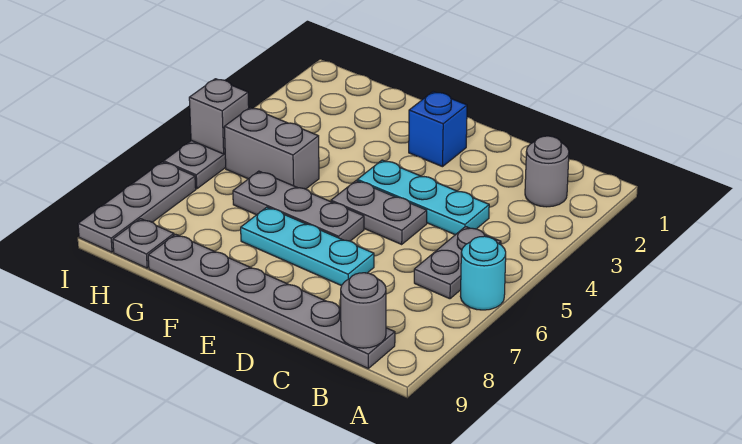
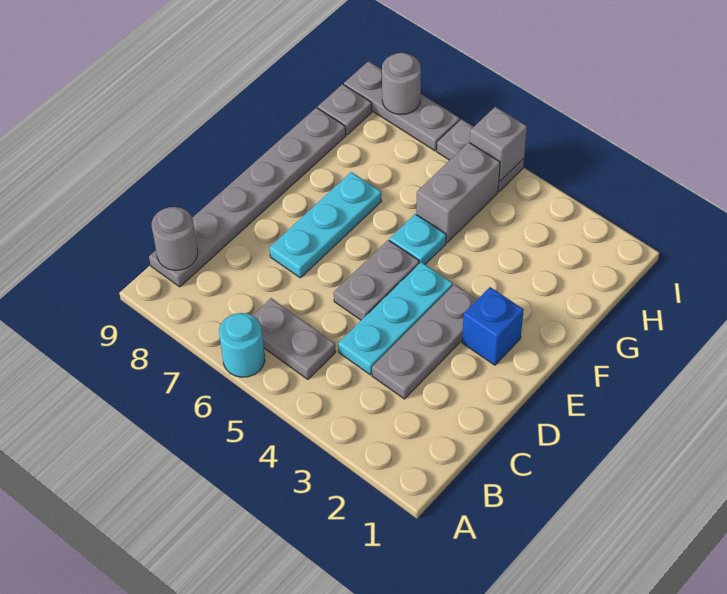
grey round brick B2 level 1 -> grey round brick I8 level 2
grey plate E6:G6 level 1 -> grey plate C3:E3 level 1
none -> cyan plate F5 level 1

